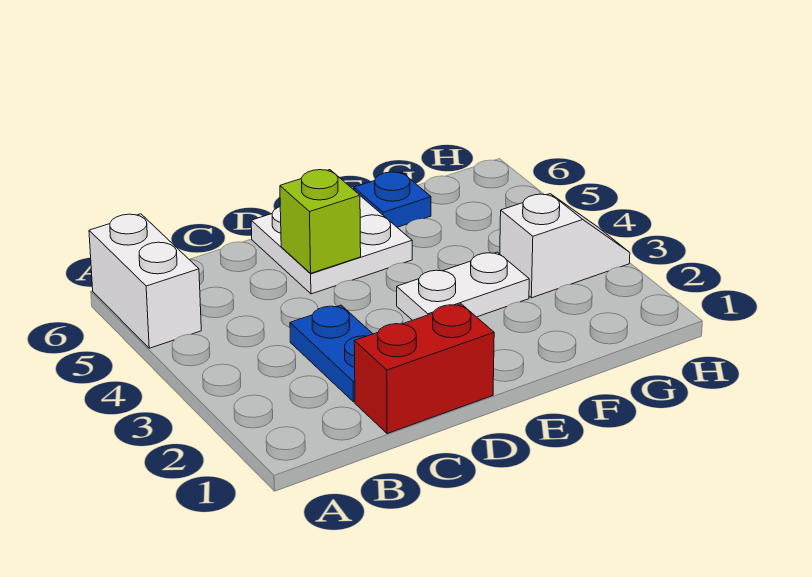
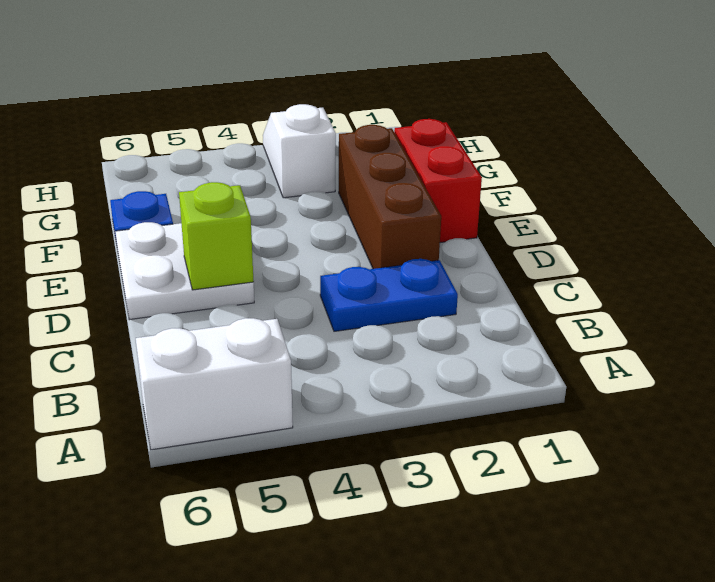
red brick C1:D1 level 1 -> red brick E1:F1 level 1
none -> brown brick D2:F2 level 1
white plate E3:F3 level 1 -> none

